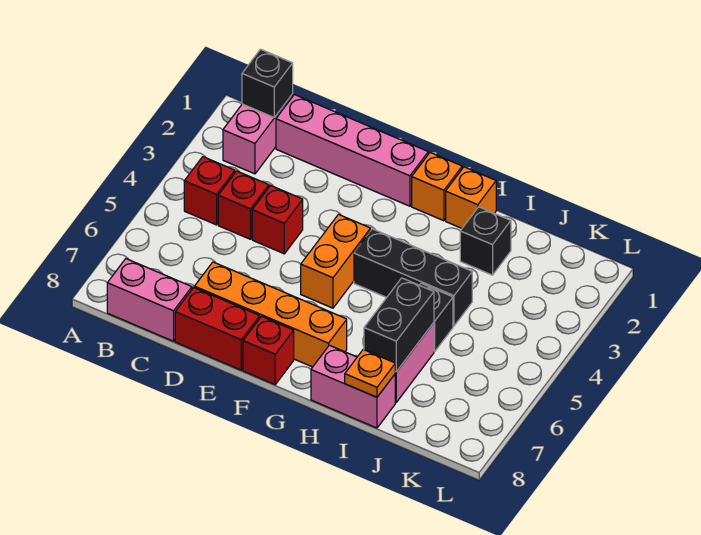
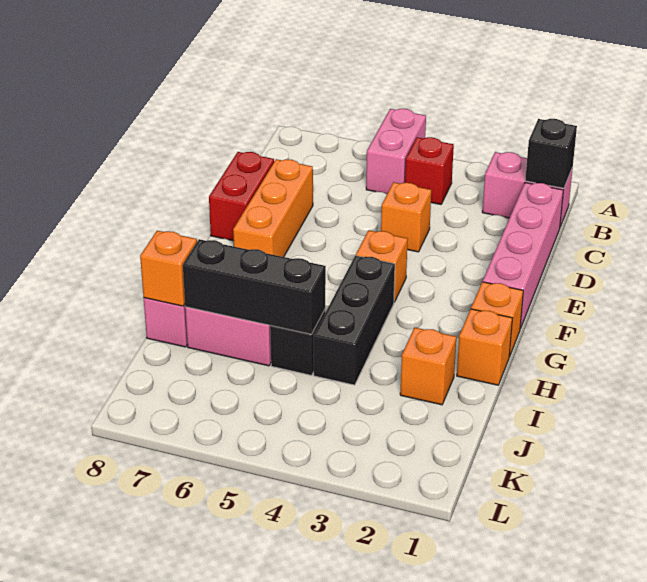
pink brick B8:C8 level 1 -> pink brick A5:B5 level 1
red brick C4 level 1 -> none
red brick D4 level 1 -> orange brick D4 level 1
orange brick D7:G7 level 1 -> orange brick D7:F7 level 1
orange brick F4:F5 level 1 -> orange brick F4 level 1
red brick F8 level 1 -> none
black brick I2 level 1 -> orange brick I2 level 1
black brick I6:I7 level 2 -> black brick I5:I7 level 2
orange plate I8 level 2 -> orange brick I8 level 2

